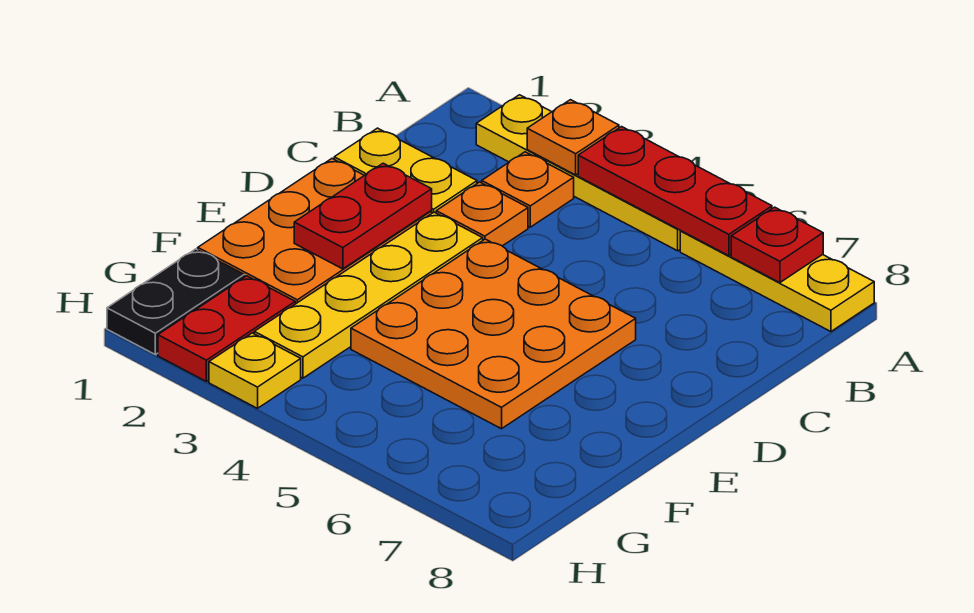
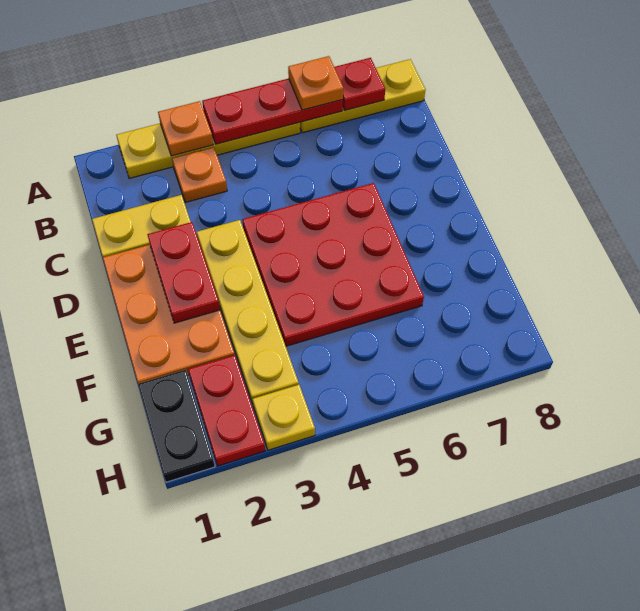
orange plate C3 level 1 -> orange plate A6 level 3
orange plate D4:F6 level 1 -> red plate D4:F6 level 1

